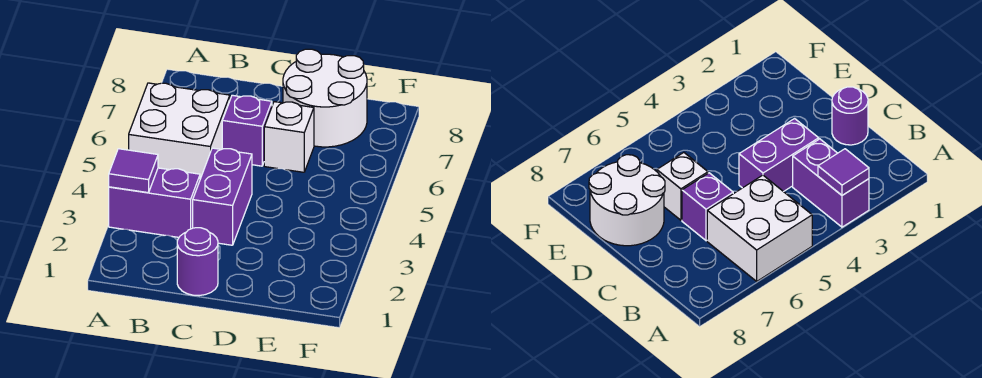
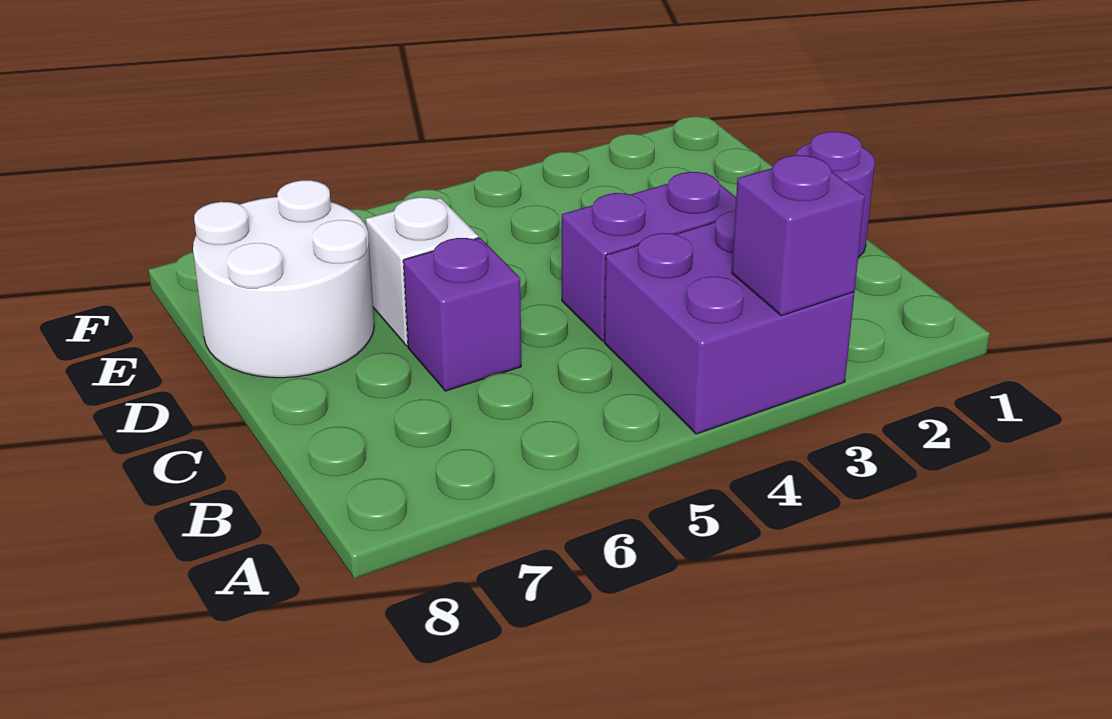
purple brick A3:B3 level 1 -> purple brick A3:B4 level 1
purple tile A3 level 2 -> purple brick A3 level 2
white brick A5:B6 level 1 -> none

